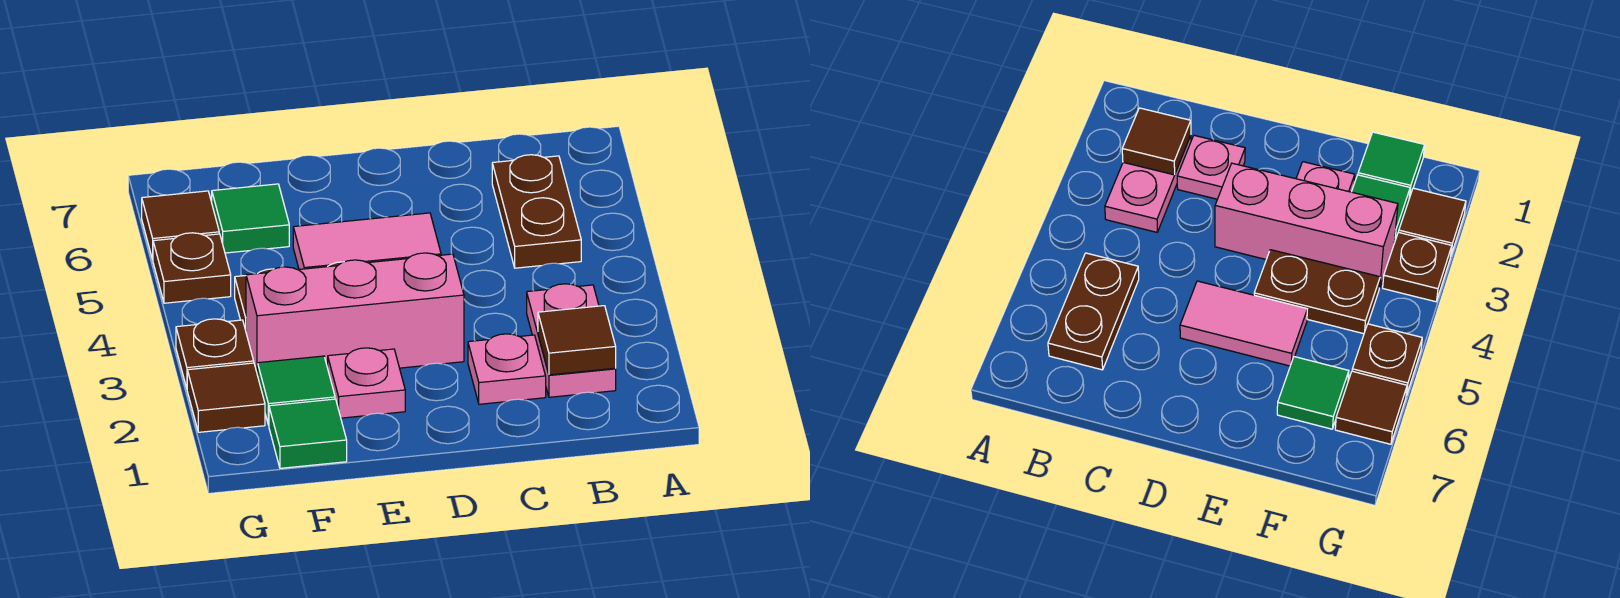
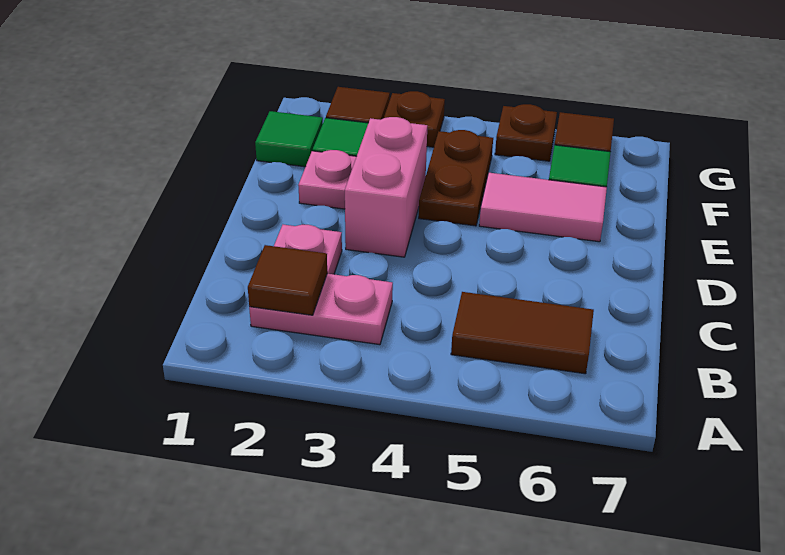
brown plate B5:B6 level 1 -> brown tile B5:B6 level 1
pink brick D3:F3 level 1 -> pink brick D3:E3 level 1
pink tile D5:E5 level 1 -> pink tile E5:E6 level 1

